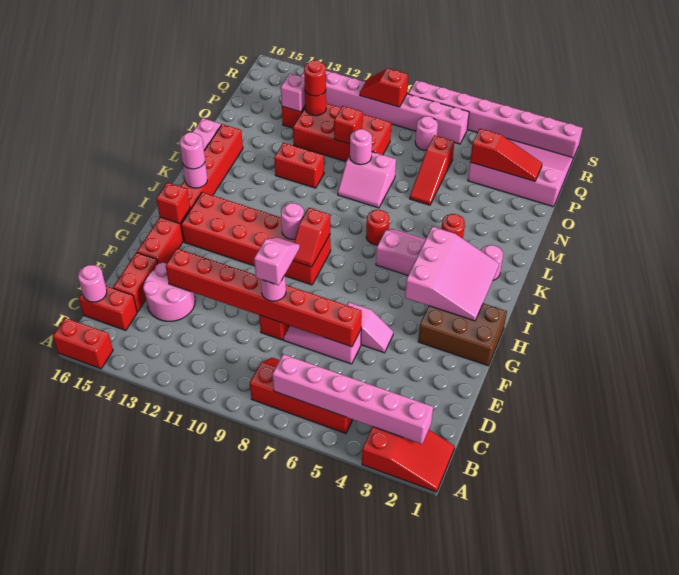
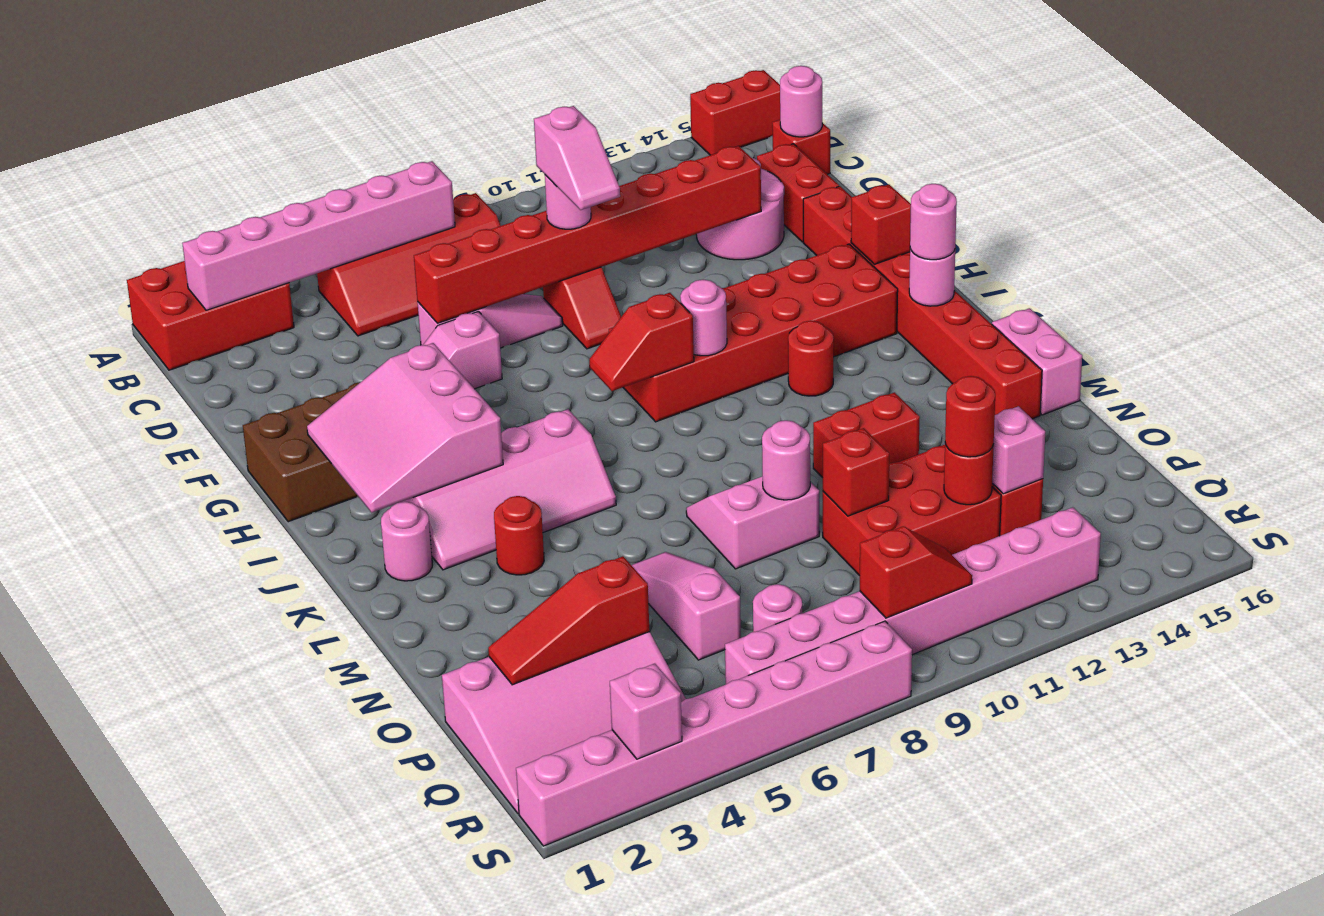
red slope A1:B3 level 1 top 3 -> red brick A1:B3 level 1
red brick C15:C16 level 1 -> red brick C16 level 1
red slope H9:I9 level 2 top I -> red slope I8:I9 level 2 top 9
red round brick K7 level 1 -> red round brick J12 level 1
red slope N6:P6 level 1 top P -> pink slope N6:P6 level 1 top P
red brick O9:P12 level 1 -> red brick O10:P12 level 1
none -> pink brick S3 level 2

